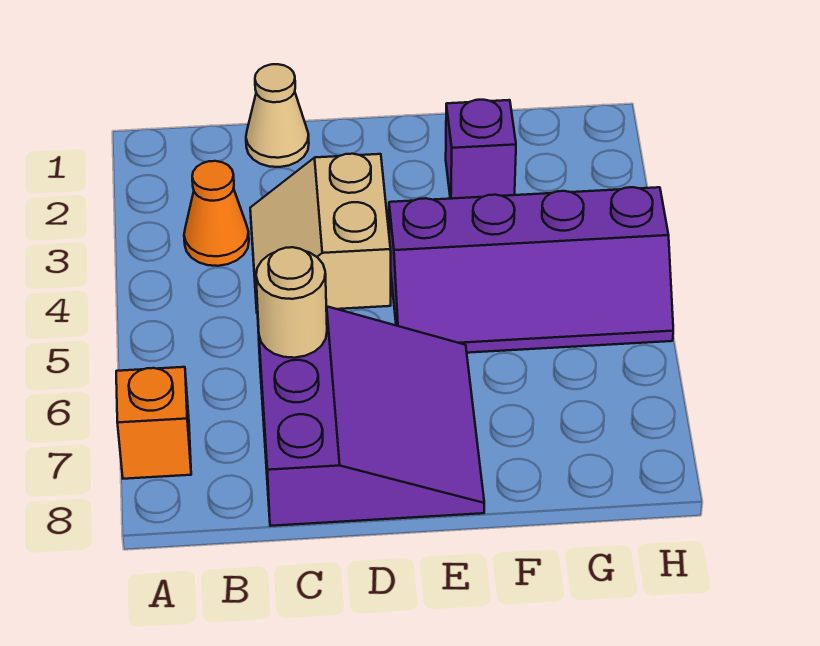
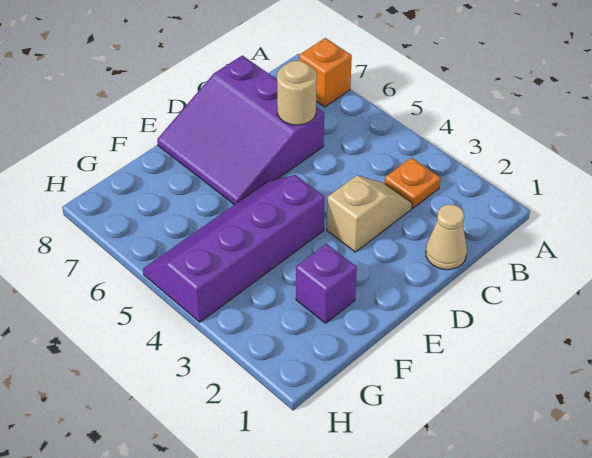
orange cone B3 level 1 -> orange plate B3 level 1
tan slope C3:D4 level 1 top D -> tan slope C3:D3 level 1 top D

